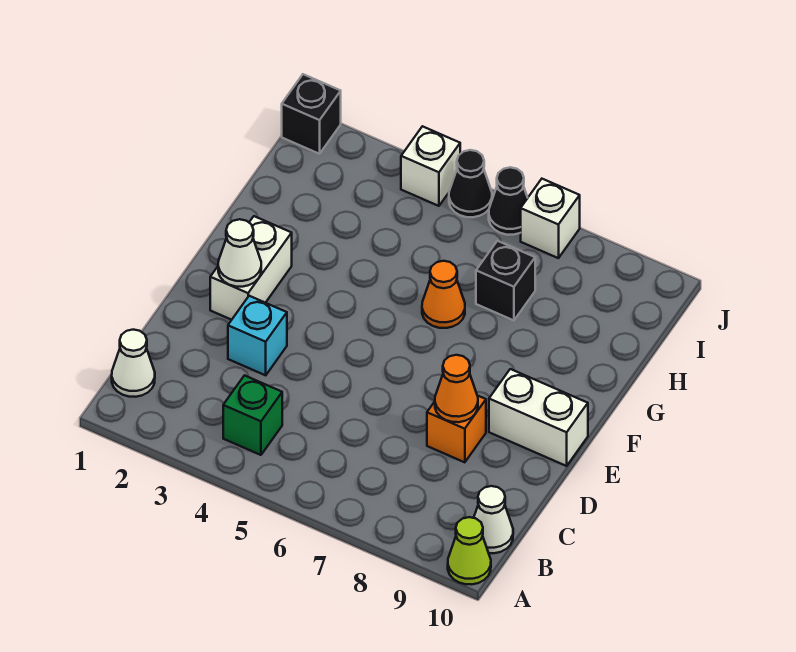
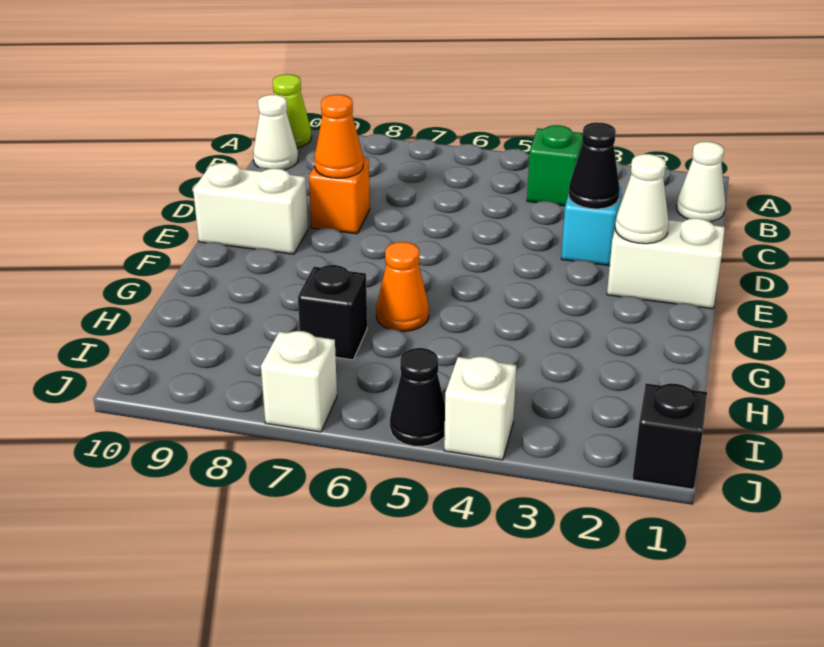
white brick E2:F2 level 1 -> white brick E1:E2 level 1
black cone J6 level 1 -> black cone D3 level 2

